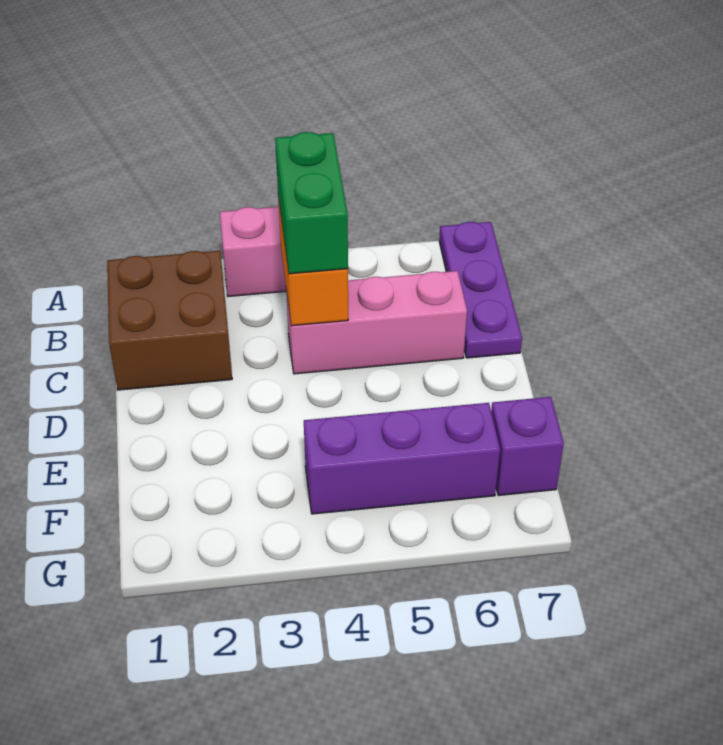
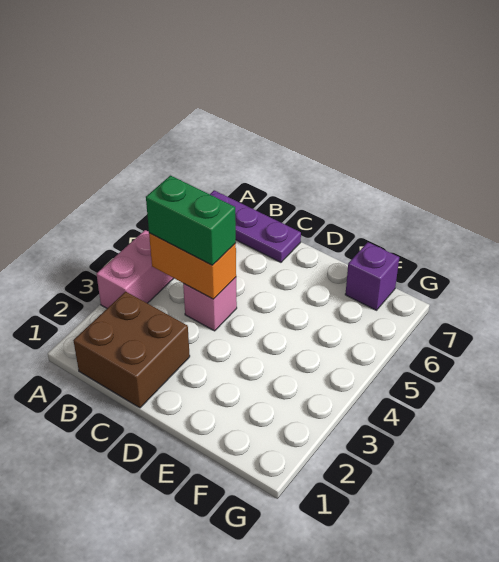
pink brick C4:C6 level 1 -> pink brick C4 level 1
purple brick F4:F6 level 1 -> none

